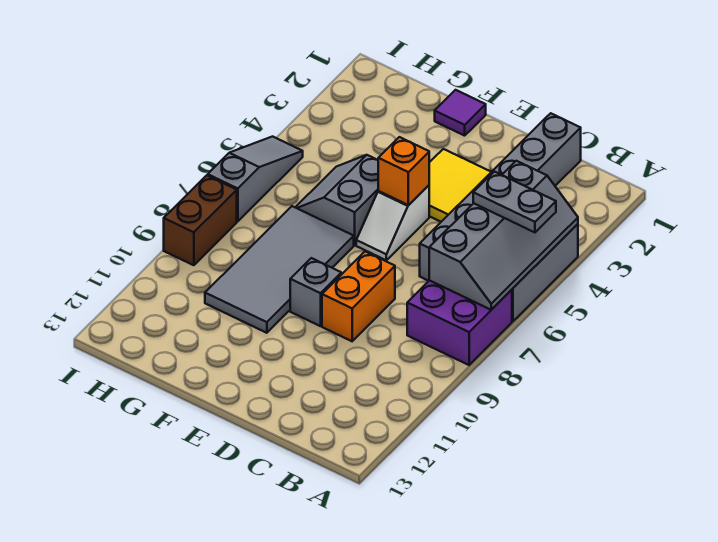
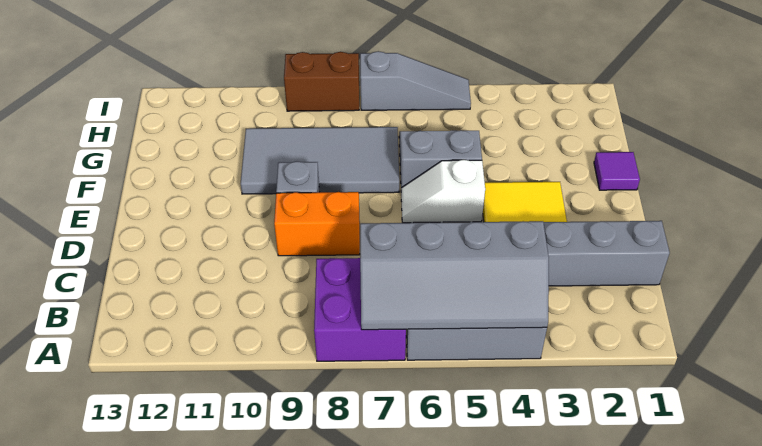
grey plate A5:B5 level 3 -> none
orange brick E5 level 2 -> none

